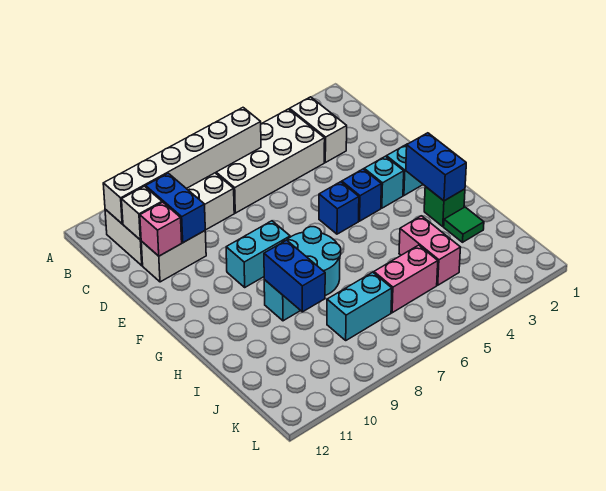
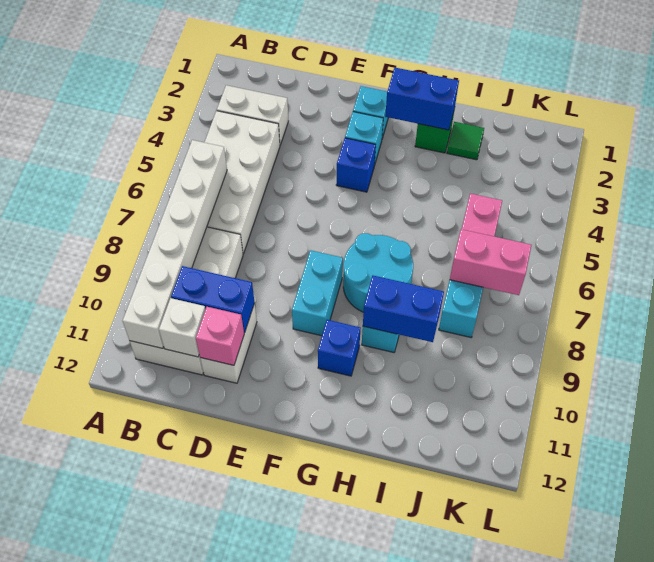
blue brick F5 level 1 -> blue brick G10 level 1
pink brick I4:J4 level 1 -> pink brick J7:K7 level 2

